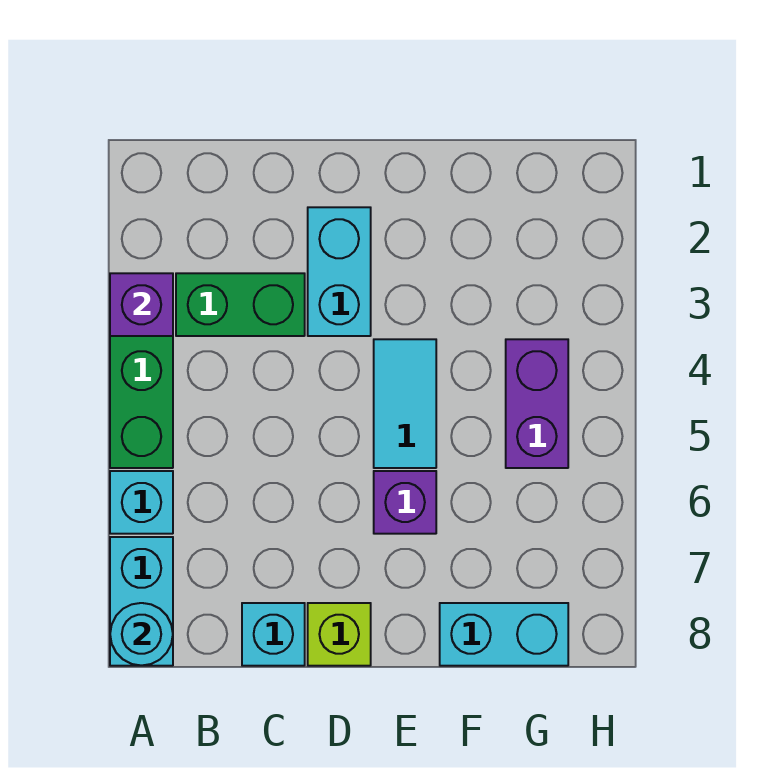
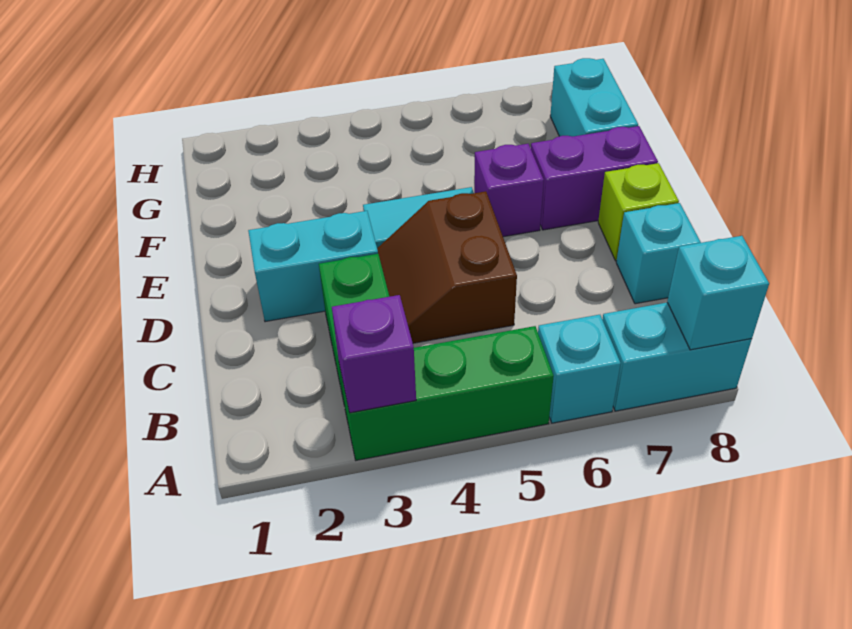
cyan round brick A8 level 2 -> cyan brick A8 level 2
none -> brown slope C4:D5 level 1 top 5
purple brick G4:G5 level 1 -> purple brick E7:E8 level 1

